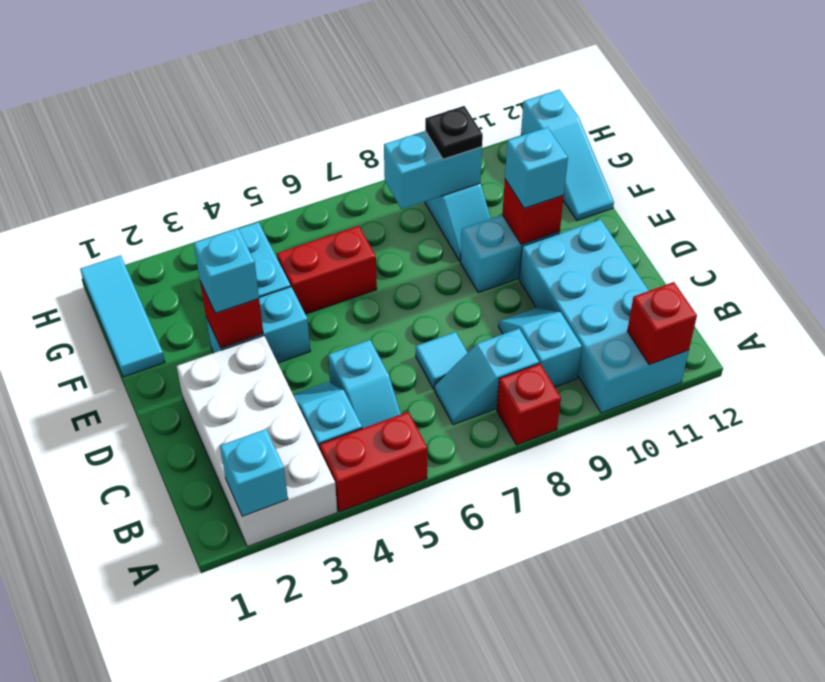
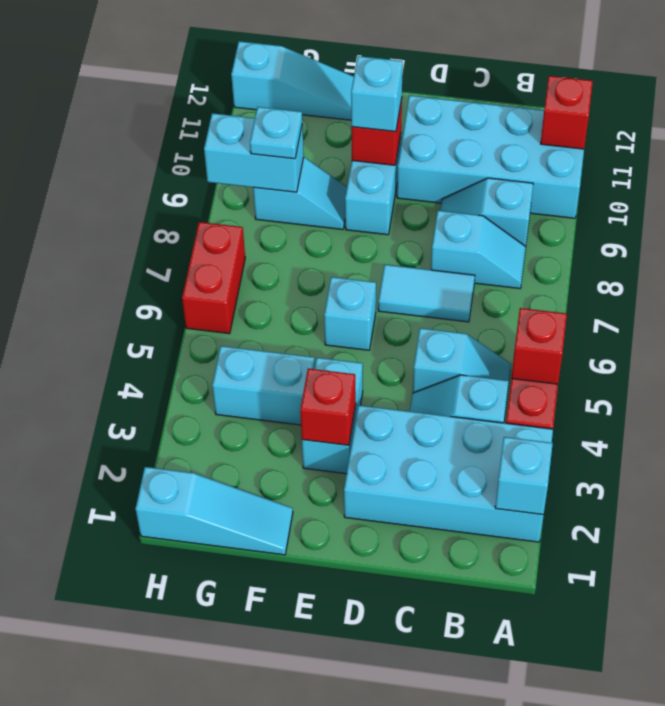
white brick A2:D3 level 1 -> cyan brick A2:D3 level 1
red brick A8 level 1 -> red brick A5 level 2
cyan slope B7:B8 level 1 top 8 -> cyan slope B8:C8 level 1 top C
cyan tile C7 level 1 -> cyan tile C7:D7 level 1
cyan brick E3 level 3 -> cyan brick E6 level 1
cyan tile F1:H1 level 1 -> cyan slope F1:H1 level 1 top H
red brick F5:F6 level 1 -> red brick H6:H7 level 1
cyan brick G8:G9 level 2 -> cyan brick G9:H9 level 2
black plate G9 level 3 -> cyan plate G9 level 3

